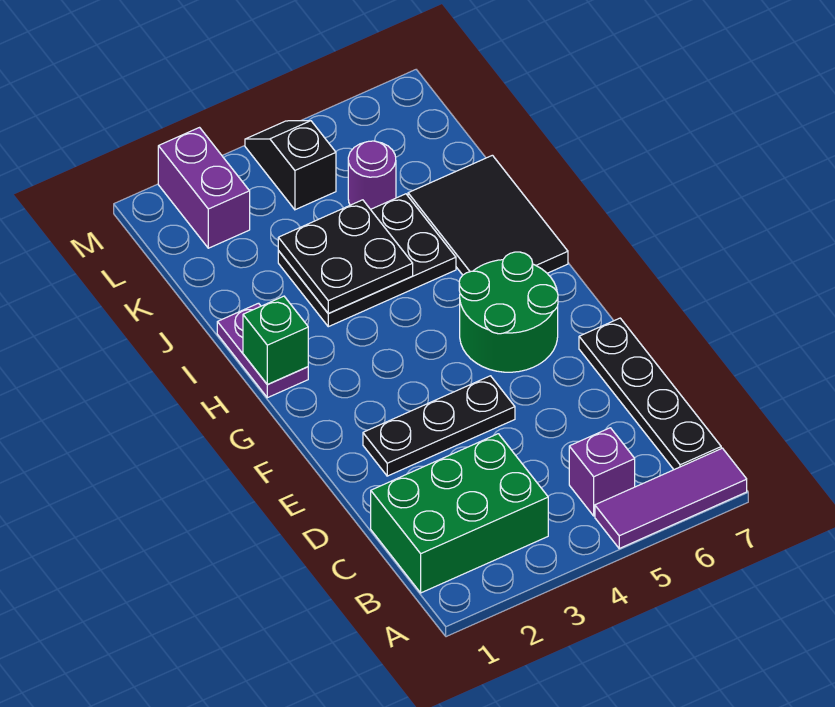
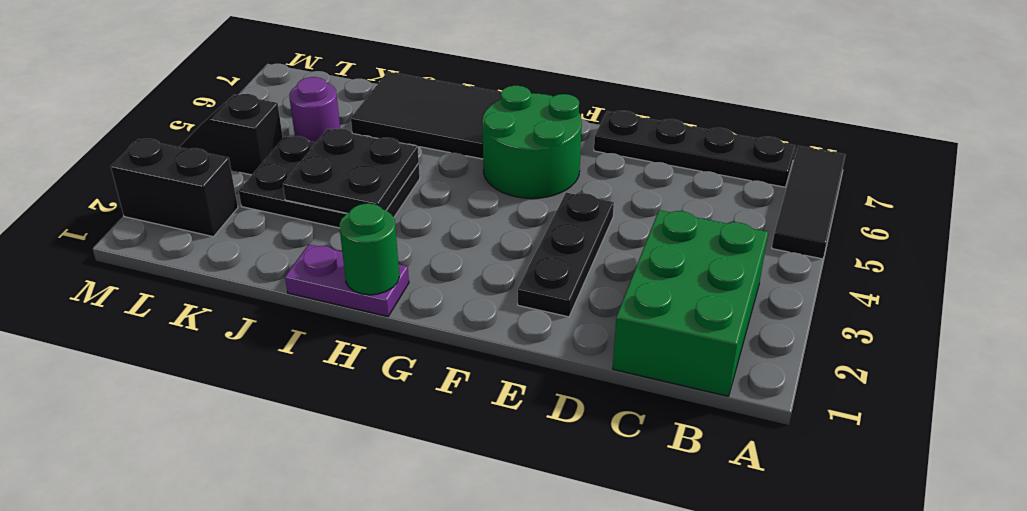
purple tile A5:A7 level 1 -> black tile A5:A7 level 1
purple brick B5 level 1 -> none
green brick H1 level 2 -> green round brick H1 level 2
black plate I3:J5 level 1 -> black plate I3:K4 level 1
purple brick L2:M2 level 1 -> black brick L2:M2 level 1

